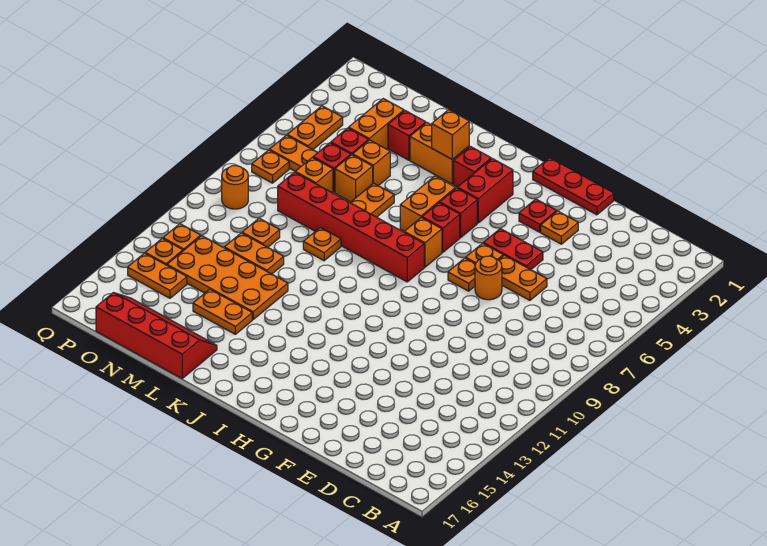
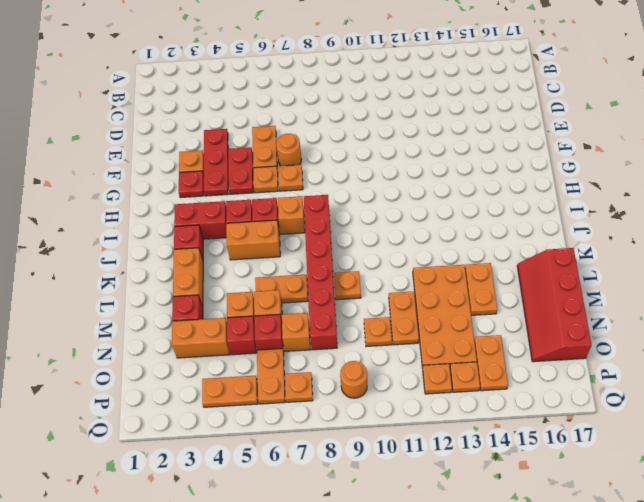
red plate F1:H1 level 1 -> red plate E4:G4 level 1
orange brick K3 level 2 -> none

